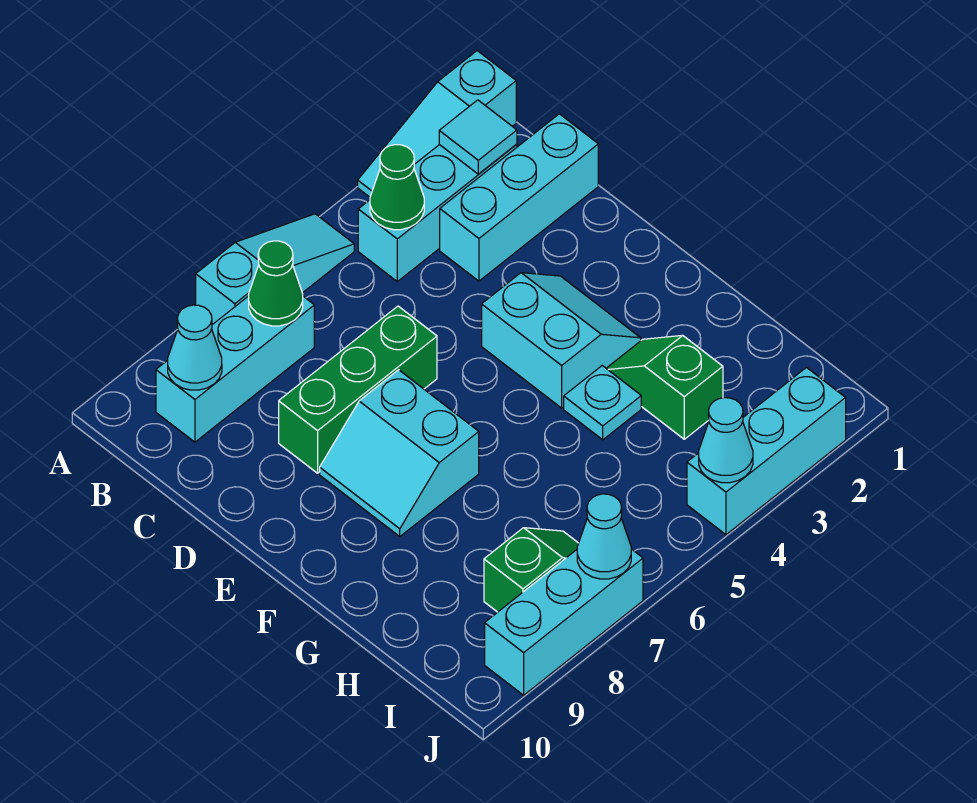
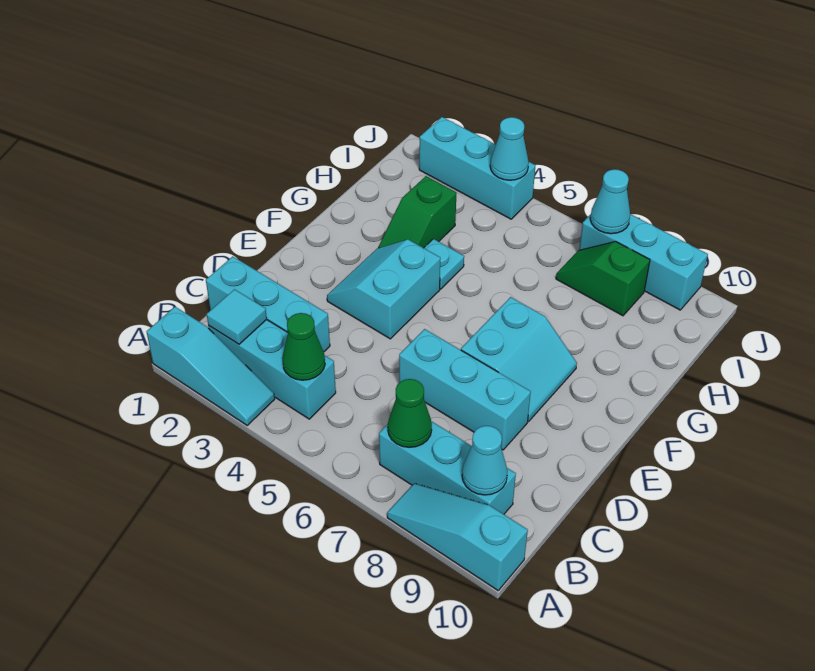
cyan slope A5:A7 level 1 top 7 -> cyan slope A8:A10 level 1 top 10
green brick D6:D8 level 1 -> cyan brick D6:D8 level 1

